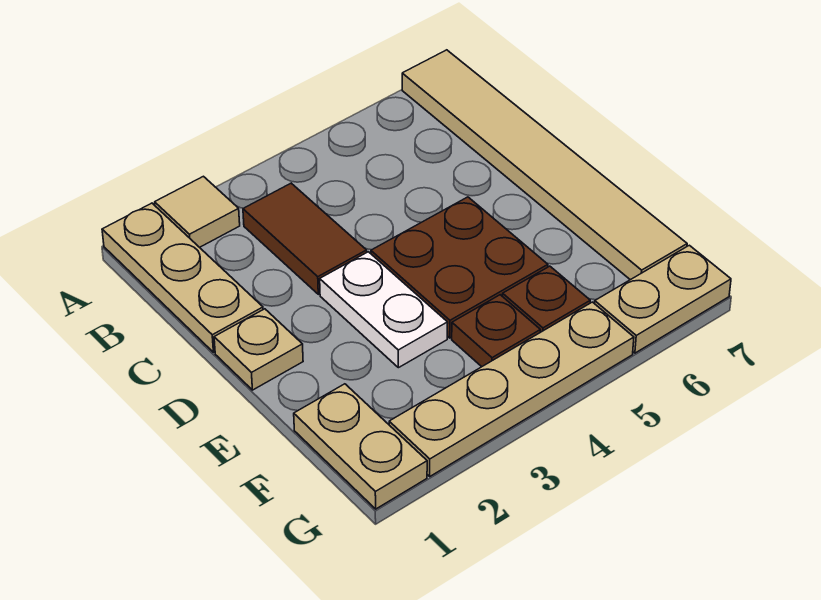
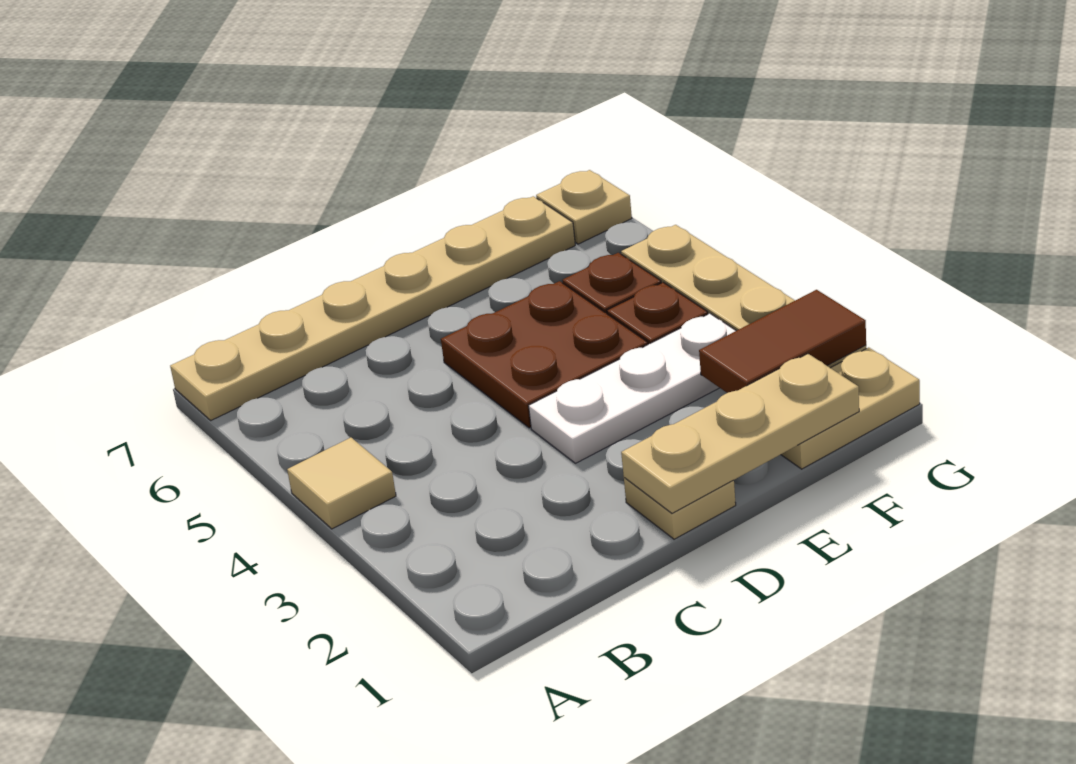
tan plate A1:C1 level 1 -> tan plate D1:F1 level 2
tan tile A2 level 1 -> tan tile A4 level 1
tan tile A7:F7 level 1 -> tan plate A7:F7 level 1
brown tile B3:C3 level 1 -> brown tile F2:G2 level 2
white plate D3:E3 level 1 -> white plate D3:F3 level 1
tan plate G6:G7 level 1 -> tan plate G7 level 1

